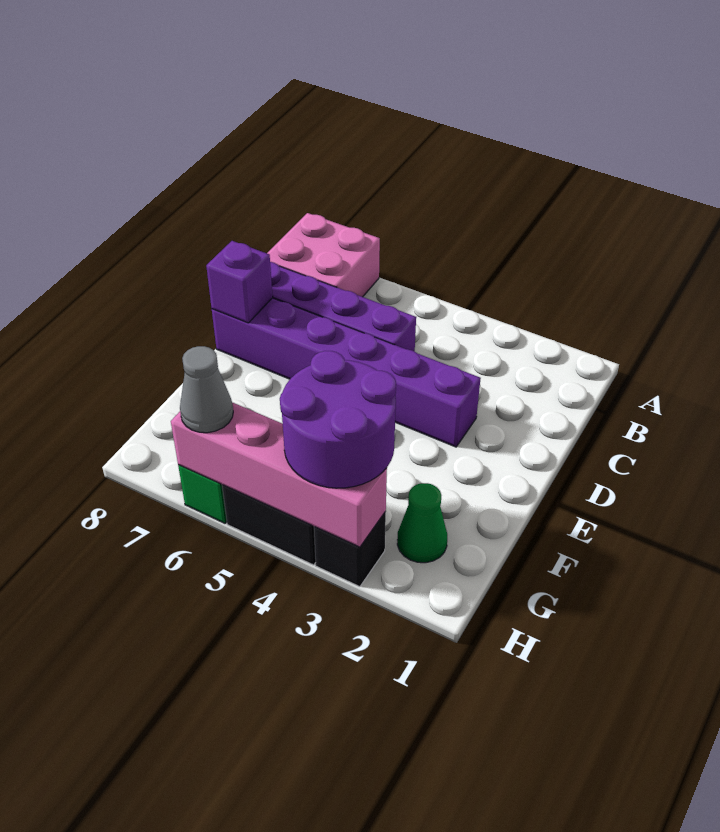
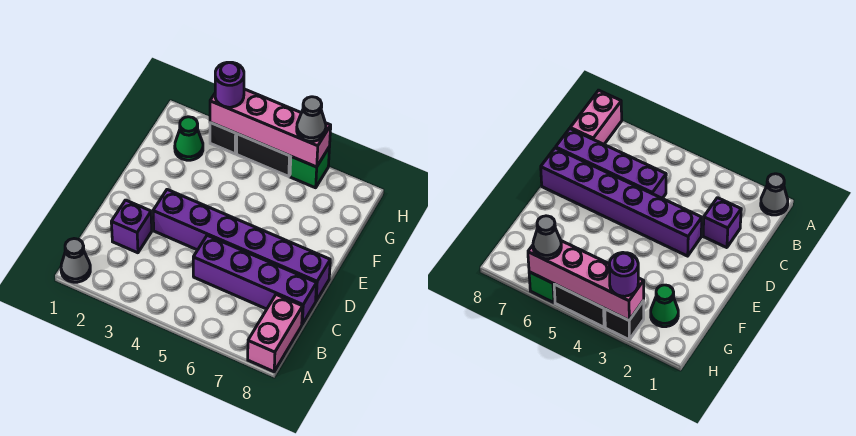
none -> grey cone A1 level 1
pink brick A7:B8 level 1 -> pink brick A8:B8 level 1
purple brick D8 level 2 -> purple brick C2 level 1
purple round brick G3:H4 level 3 -> purple round brick H3 level 3

